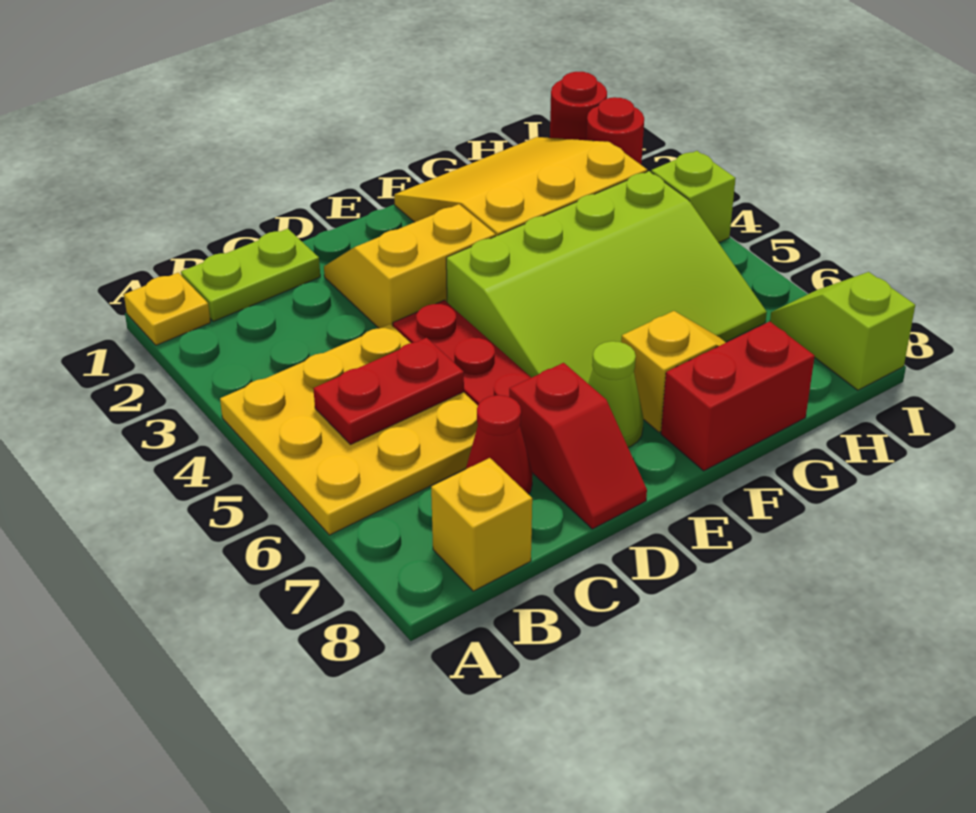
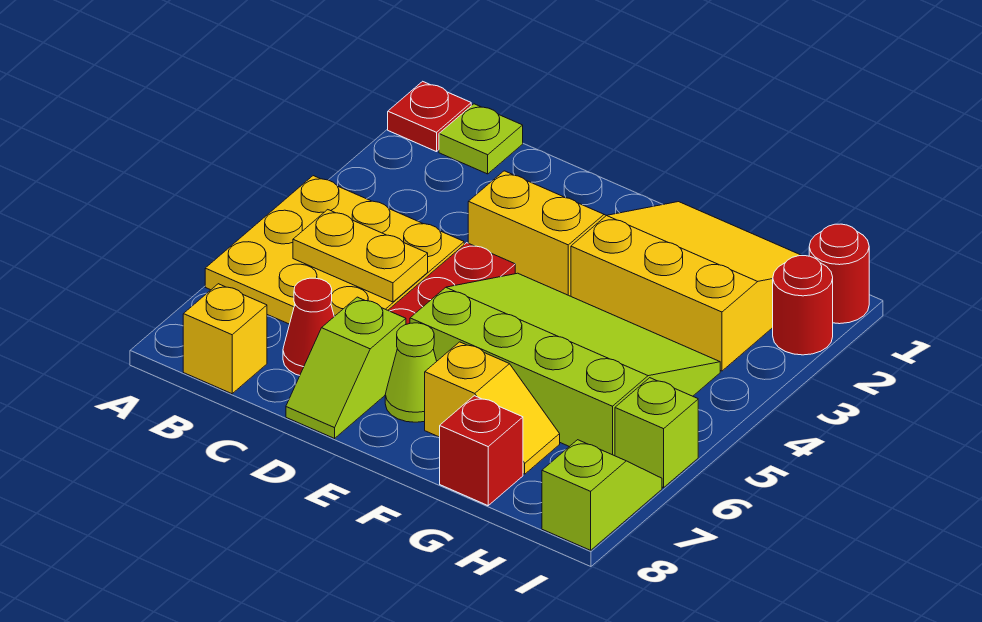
yellow plate A1 level 1 -> red plate A1 level 1
lime plate B1:C1 level 1 -> lime plate B1 level 1
red plate B5:C5 level 2 -> yellow plate B5:C5 level 2
red slope D7:D8 level 1 top 7 -> lime slope D7:D8 level 1 top 7
lime slope E4:H6 level 1 top 4 -> lime slope E4:H6 level 1 top 6
red brick F8:G8 level 1 -> red brick G8 level 1
lime brick I4 level 1 -> lime brick I6 level 1

